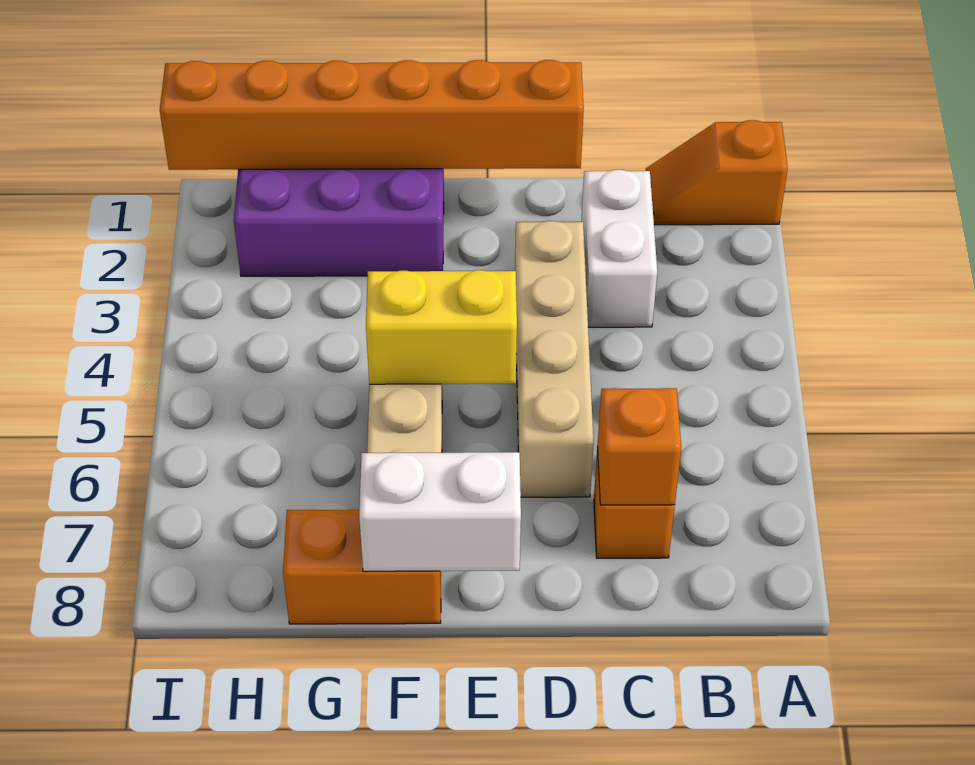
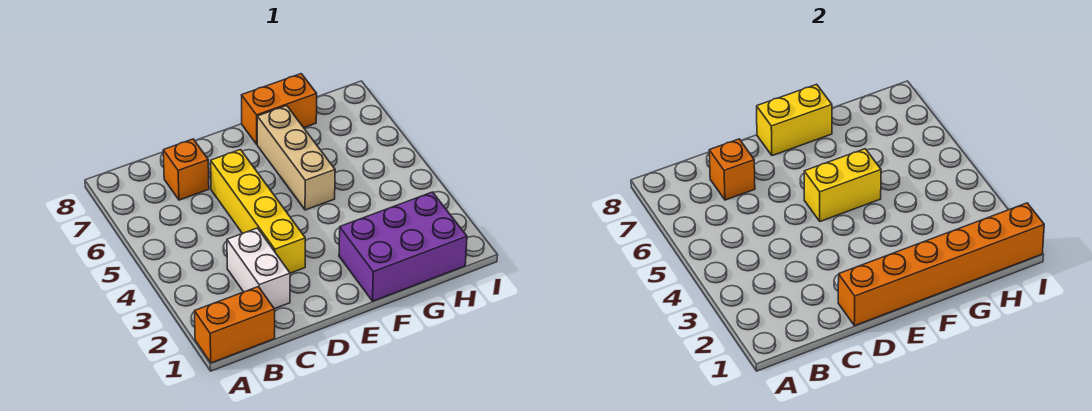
orange slope A1:B1 level 1 top A -> orange brick A1:B1 level 1
tan brick D3:D6 level 1 -> yellow brick D3:D6 level 1
white brick E8:F8 level 2 -> yellow brick E8:F8 level 2

